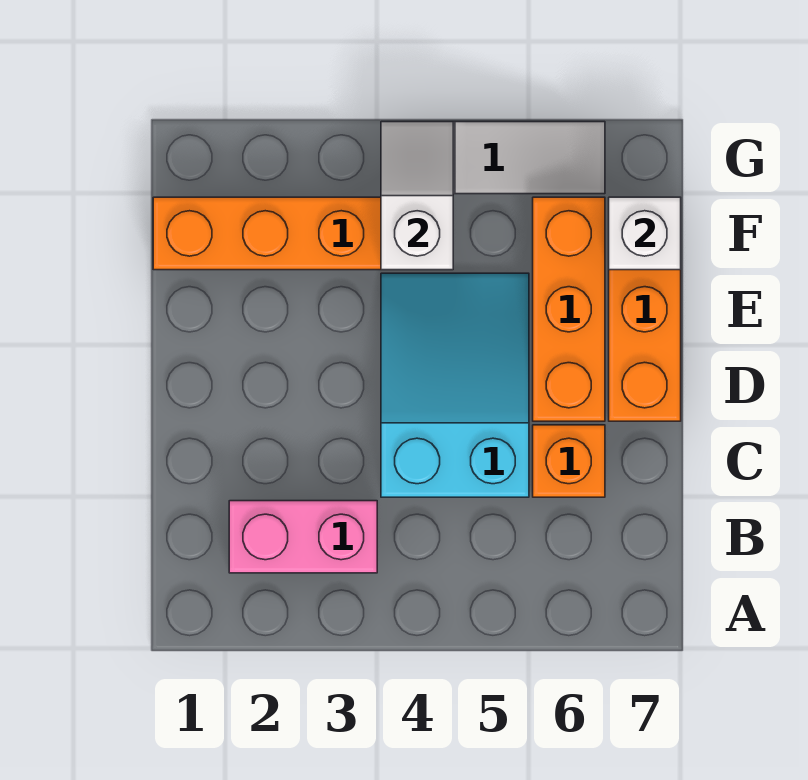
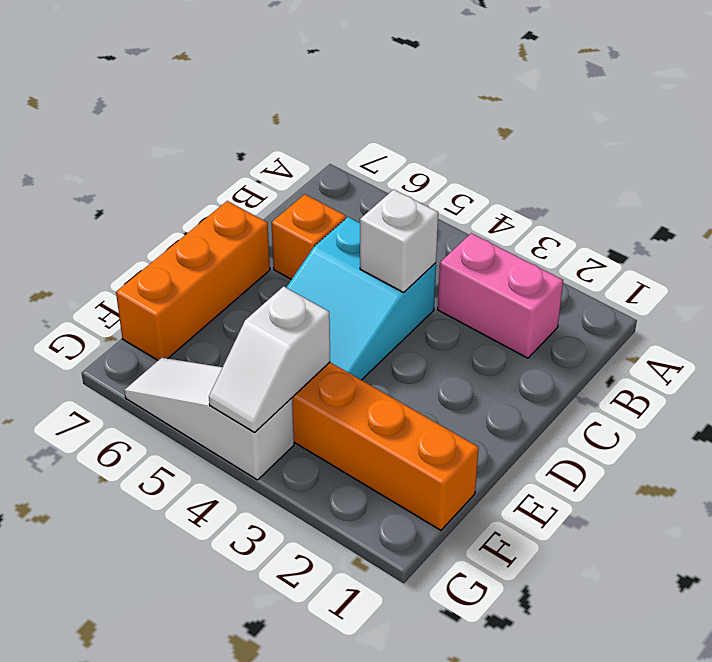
orange brick D6:F6 level 1 -> none
white brick F7 level 2 -> white brick C4 level 2

